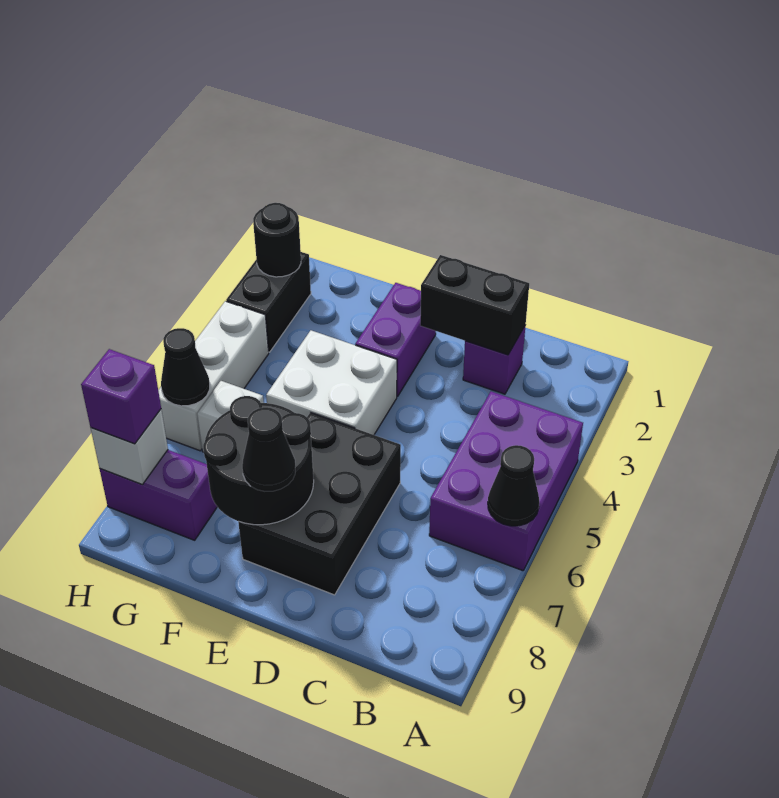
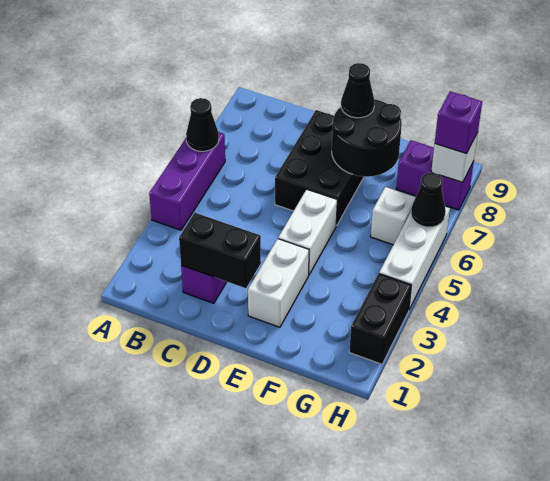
purple brick A4:B6 level 1 -> purple brick A4:A6 level 1
purple brick E2:E3 level 1 -> white brick E2:E3 level 1
white brick E4:F5 level 1 -> white brick E4:E5 level 1
black round brick H2 level 2 -> none

